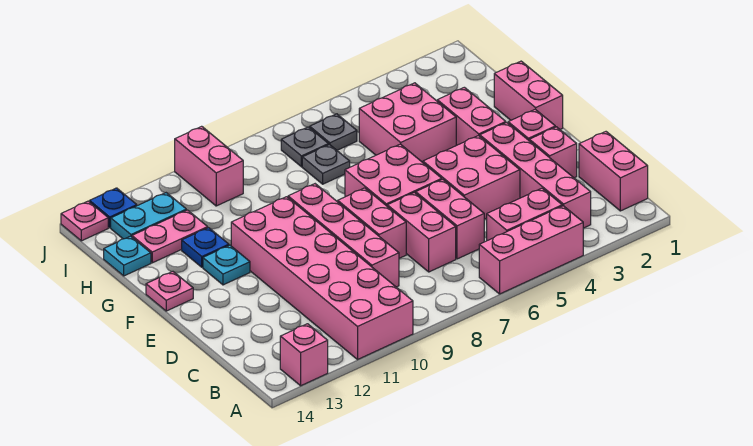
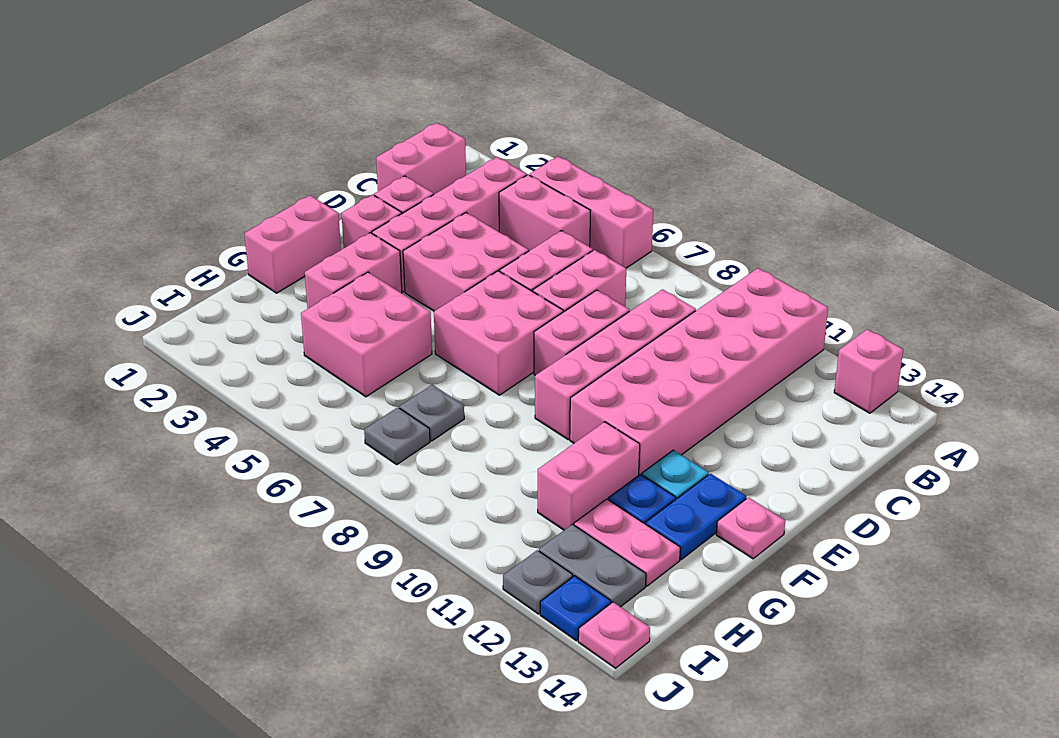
none -> blue plate F13:G13 level 1
cyan plate H14 level 1 -> none
grey plate I6 level 1 -> grey plate J12 level 1
pink brick I10:J10 level 1 -> pink brick G11:H11 level 1
cyan plate I12:I13 level 1 -> grey plate I12:I13 level 1

